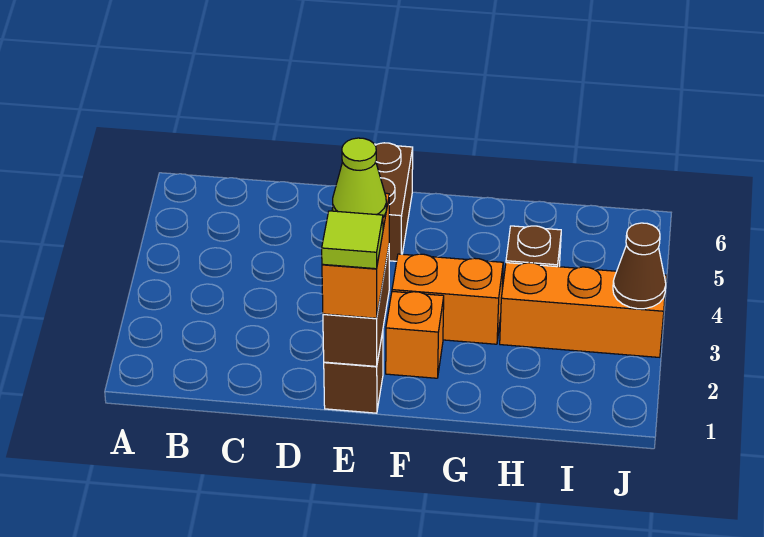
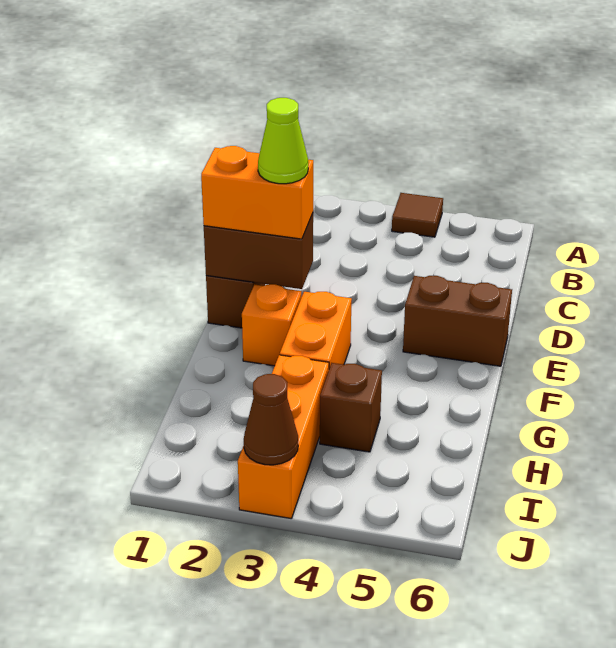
none -> brown tile A4 level 1
lime tile E1 level 4 -> none

